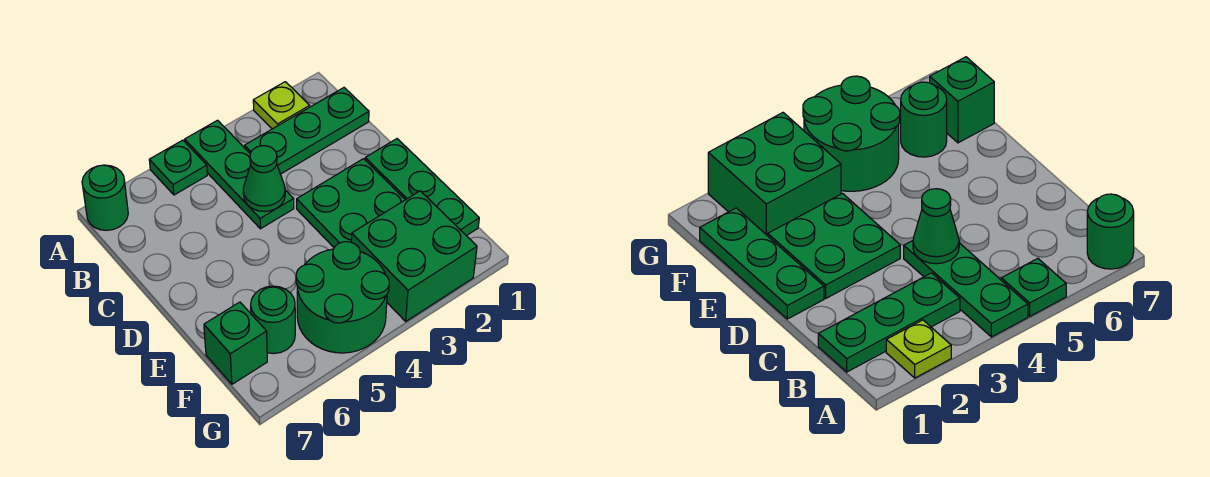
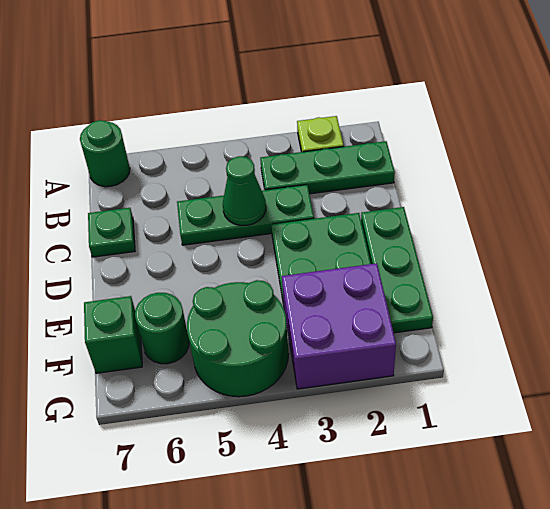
green plate A4:C4 level 1 -> green plate C3:C5 level 1
green plate A5 level 1 -> green plate C7 level 1
green brick F2:G3 level 1 -> purple brick F2:G3 level 1

